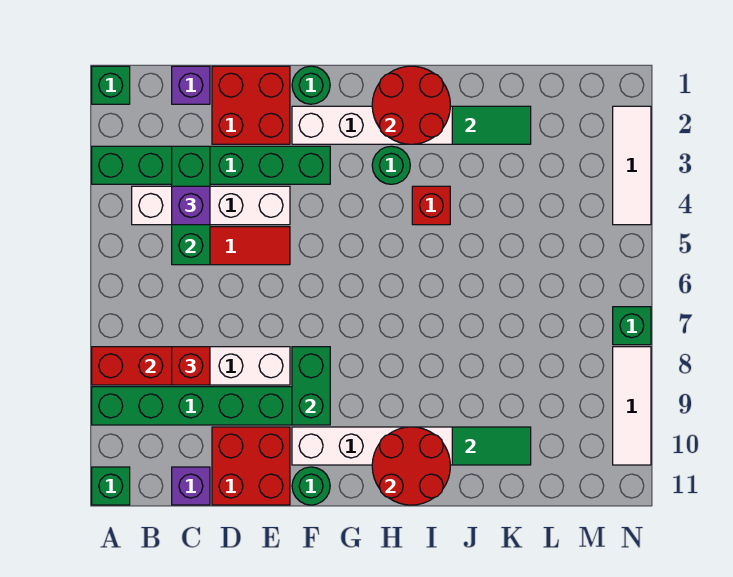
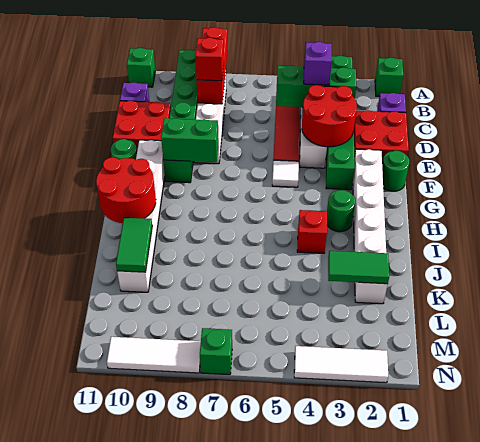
none -> white tile F5 level 1
red round brick H1:I2 level 2 -> red round brick D3:E4 level 2
green tile J2:K2 level 2 -> green tile K2:K3 level 2

